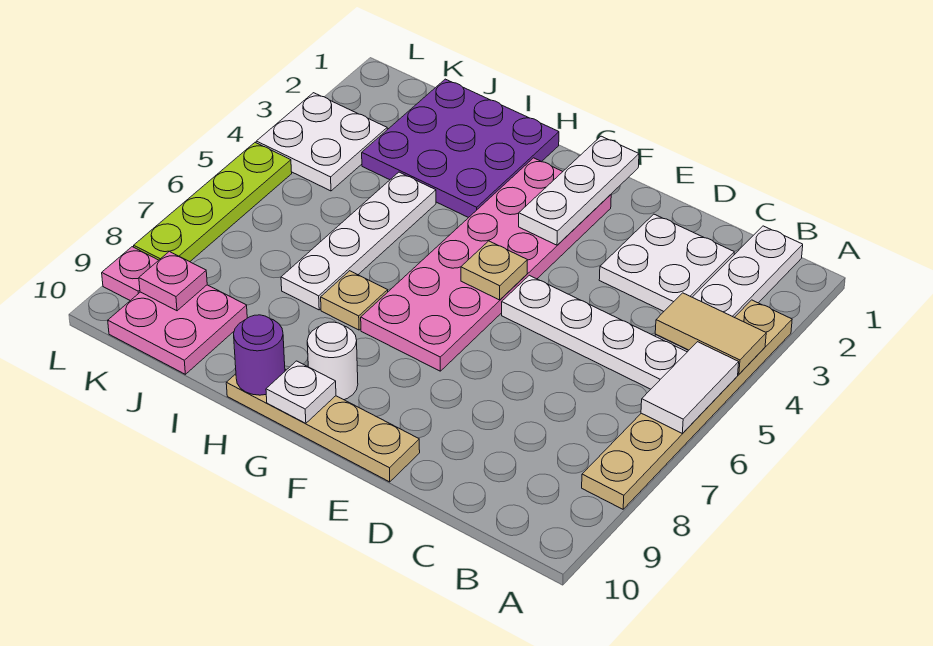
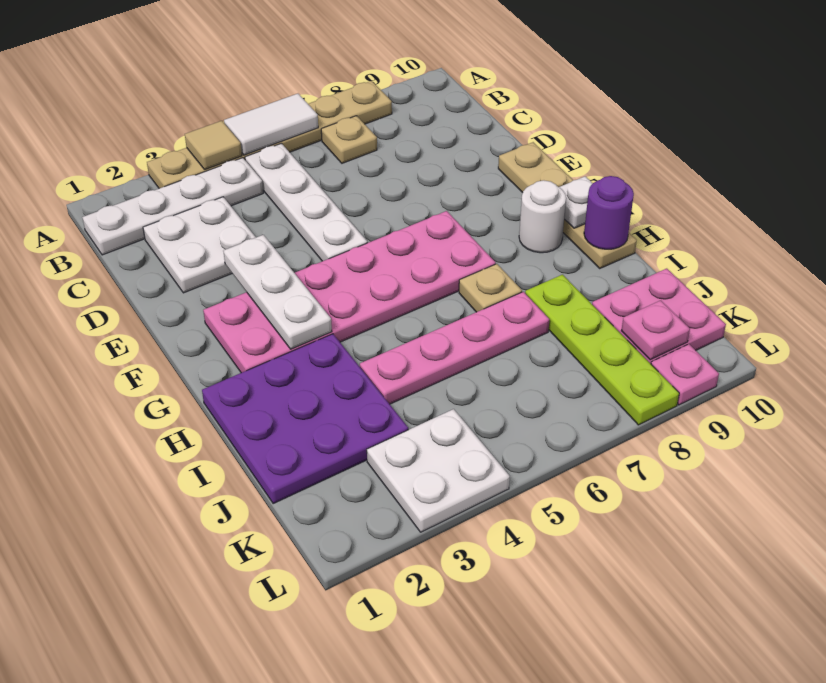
tan tile A4:B4 level 2 -> tan tile A4 level 2
white plate F1:F3 level 2 -> white plate E3:G3 level 2
tan plate F5 level 2 -> tan plate B7 level 1
white plate I4:I7 level 1 -> pink plate I4:I7 level 1
lime plate L5:L8 level 1 -> lime plate I8:L8 level 1

